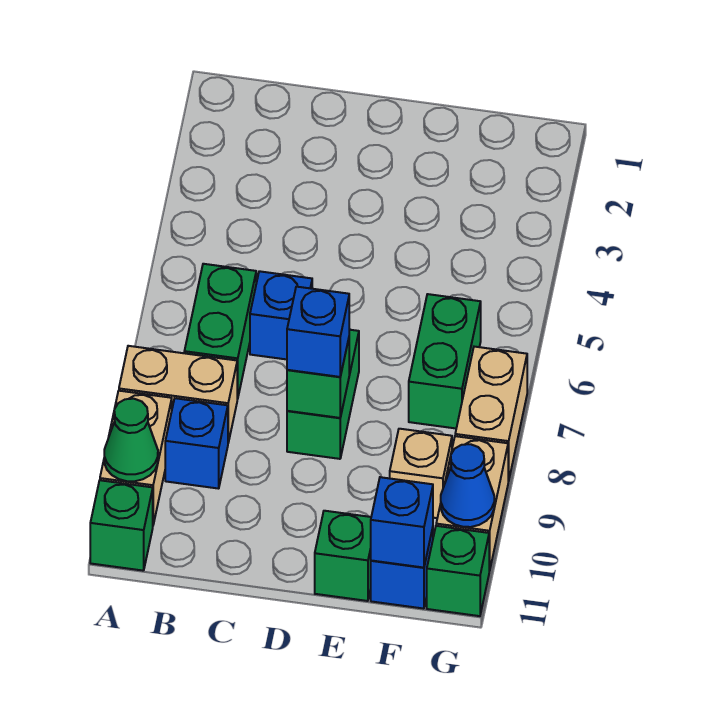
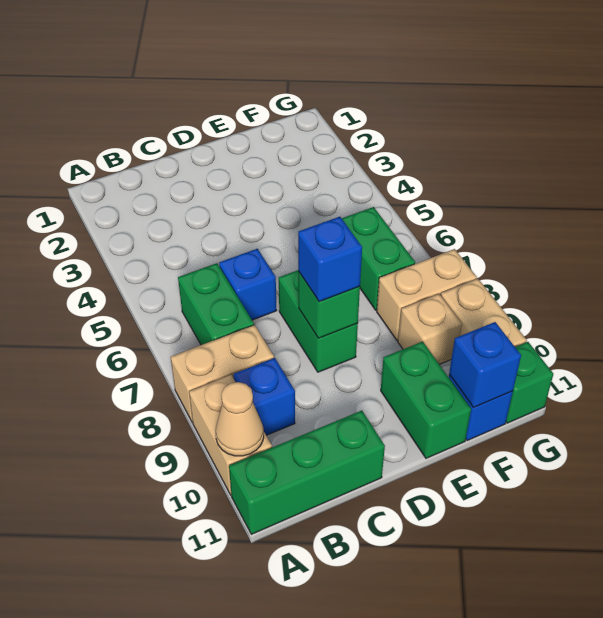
green cone A10 level 2 -> tan cone A10 level 2
green brick A11 level 1 -> green brick A11:C11 level 1
green brick E11 level 1 -> green brick E10:E11 level 1
tan brick G7:G8 level 1 -> tan brick F8:G8 level 1
blue cone G10 level 2 -> none

